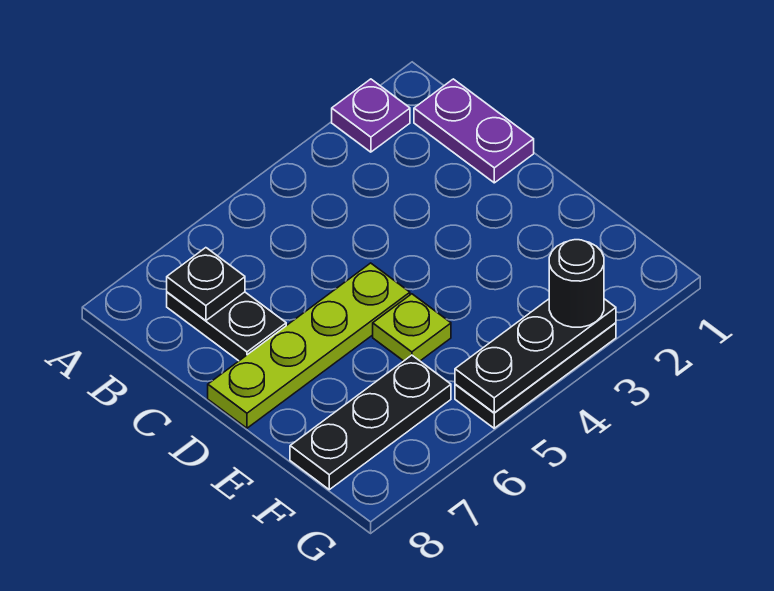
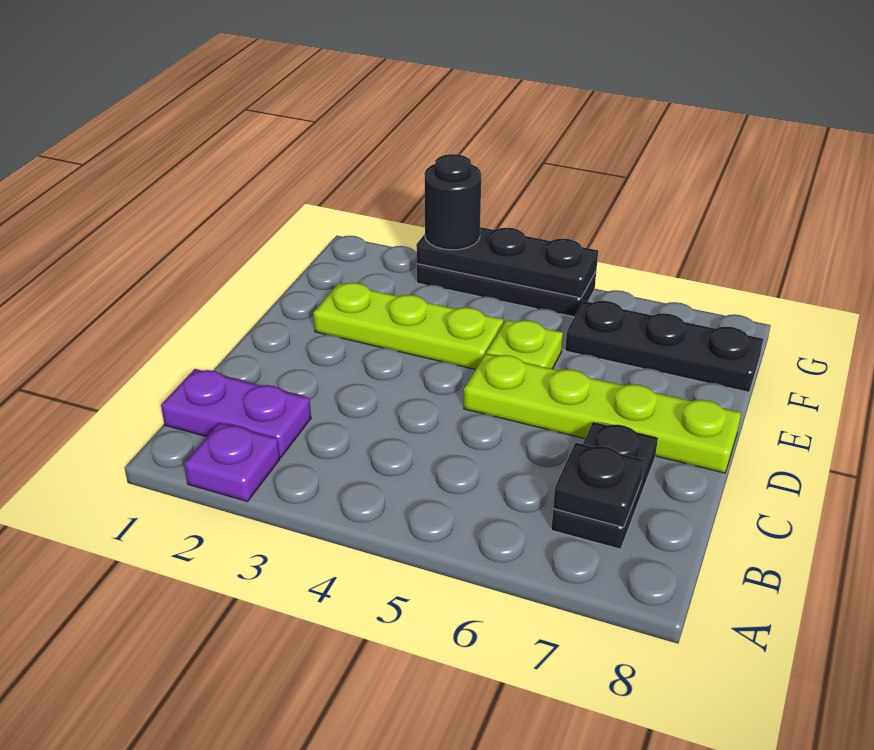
purple plate B1:C1 level 1 -> purple plate B1:B2 level 1
none -> lime plate E2:E4 level 1

